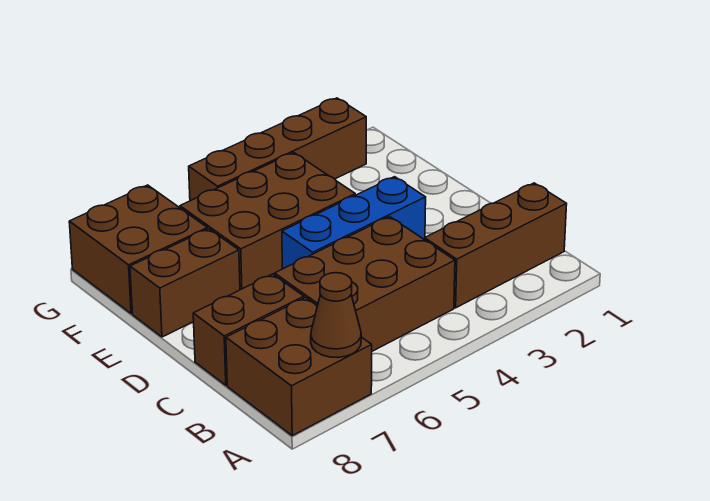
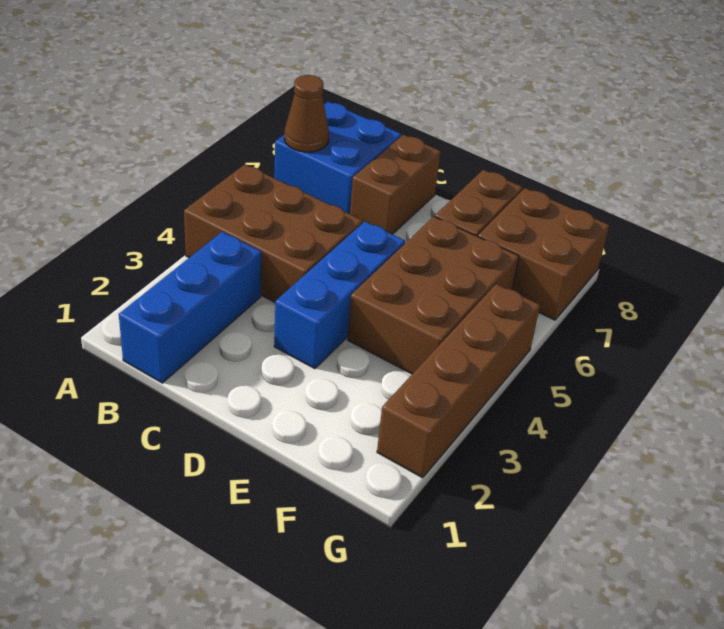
brown brick A7:B8 level 1 -> blue brick A7:B8 level 1
brown brick B1:B3 level 1 -> blue brick B1:B3 level 1
brown brick B4:C6 level 1 -> brown brick A4:C5 level 1

